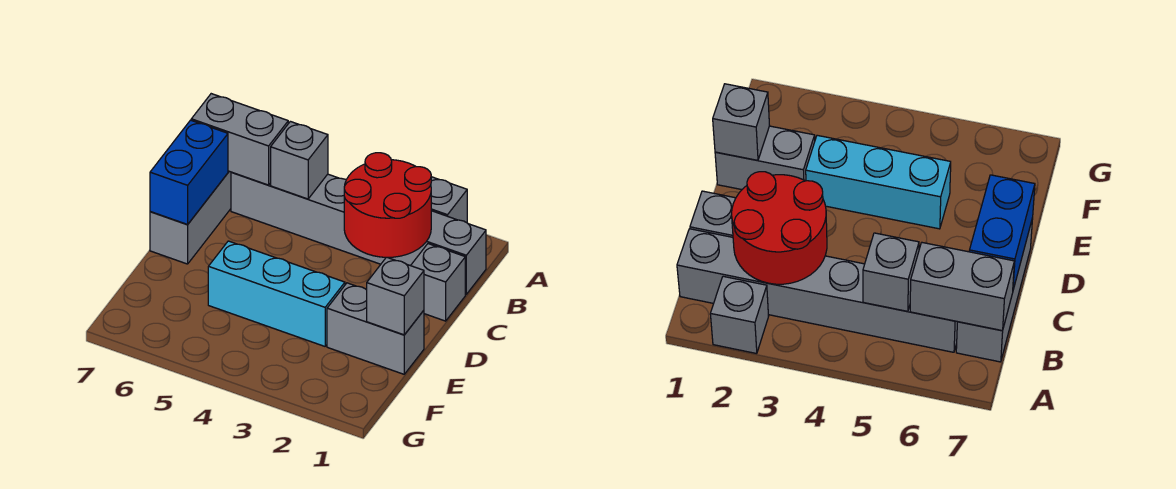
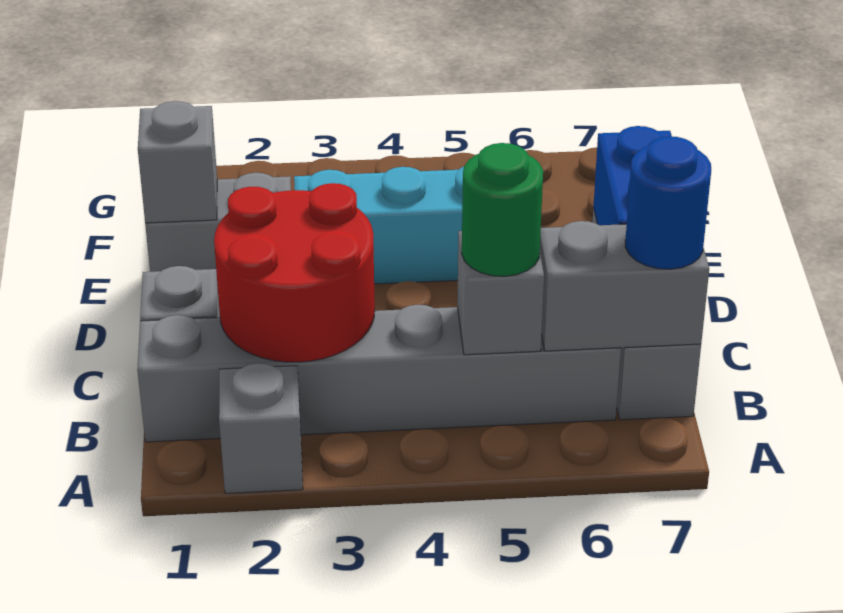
none -> green round brick B5 level 3
none -> blue round brick B7 level 3

